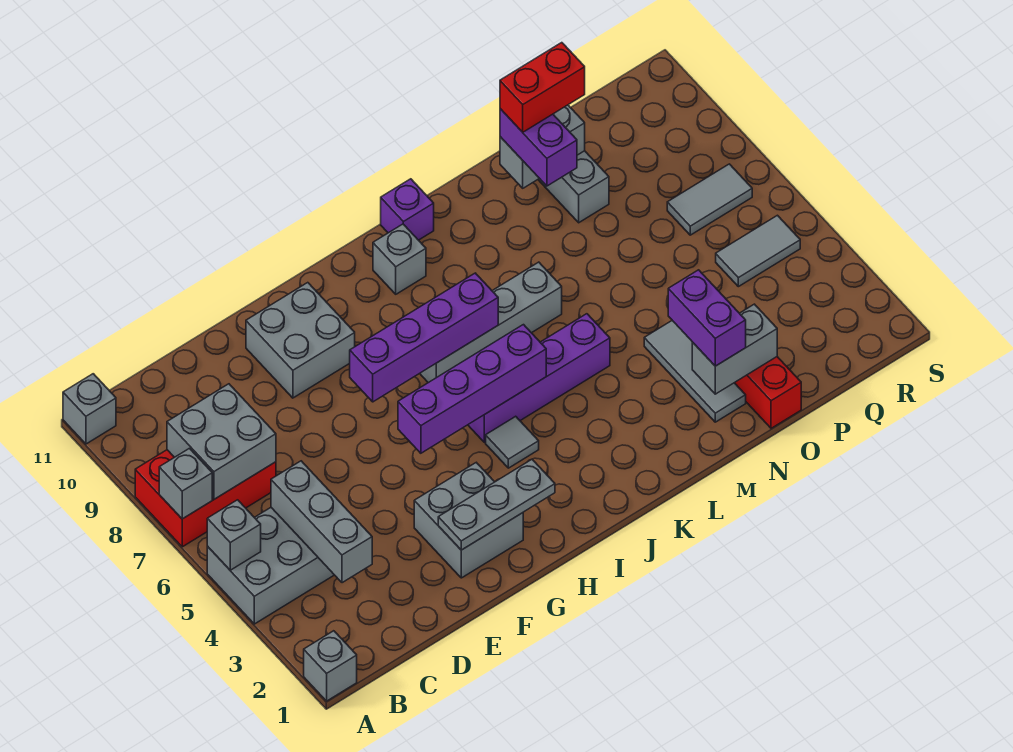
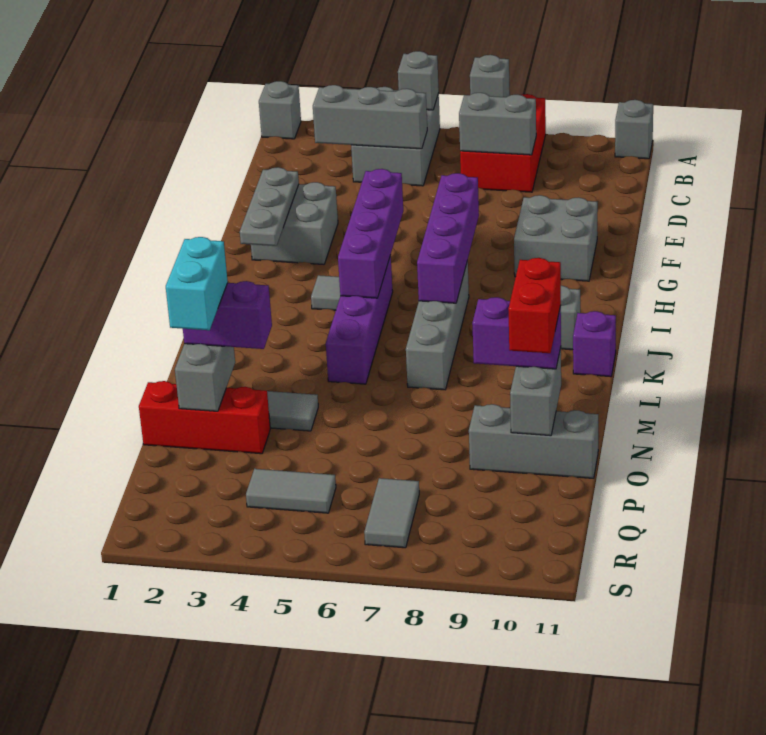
grey brick B7:C8 level 2 -> grey brick C7:C8 level 2
none -> cyan brick N2:O2 level 4
grey tile Q5:R5 level 1 -> grey tile Q4:Q5 level 1

